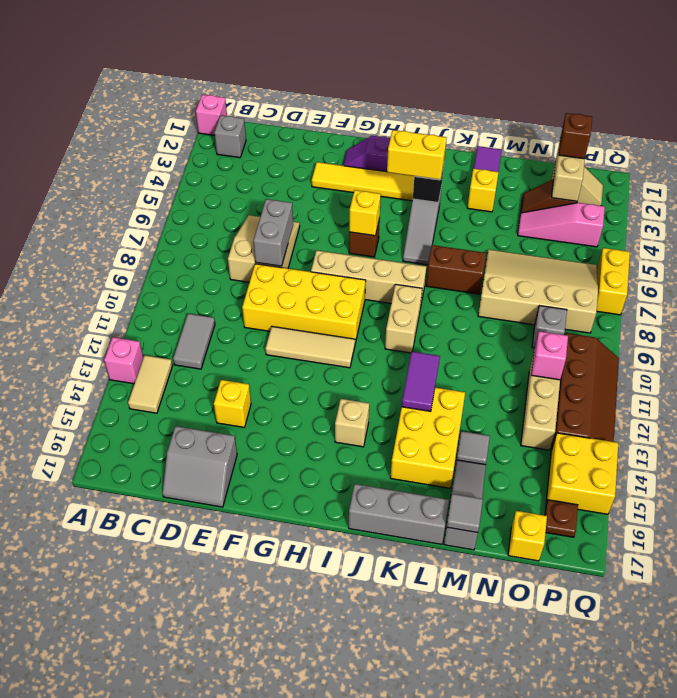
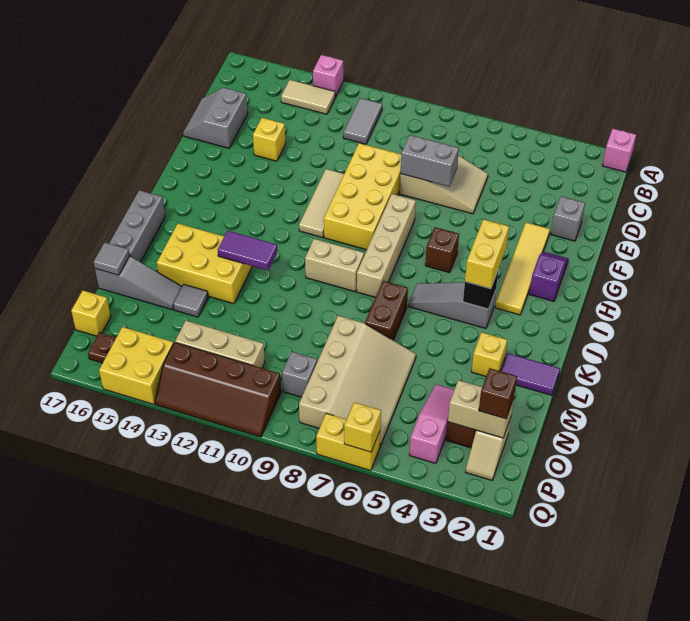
grey brick B2 level 1 -> grey brick E2 level 1
grey tile C11:C12 level 1 -> grey tile B11:C11 level 1
yellow brick H6 level 2 -> yellow brick Q6 level 2
tan brick I14 level 1 -> none
pink brick O11 level 2 -> none

